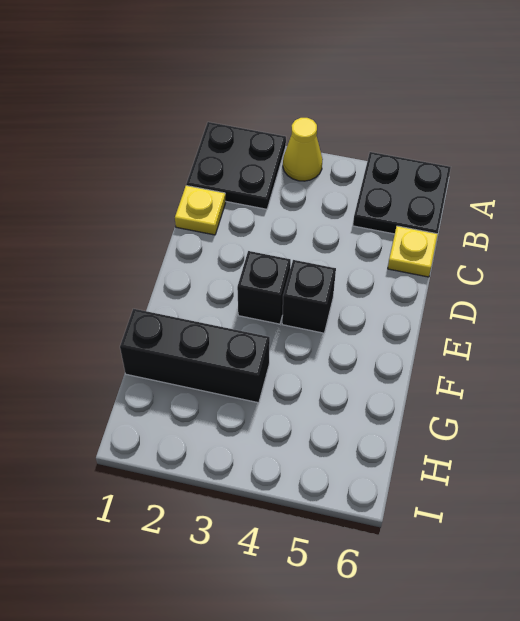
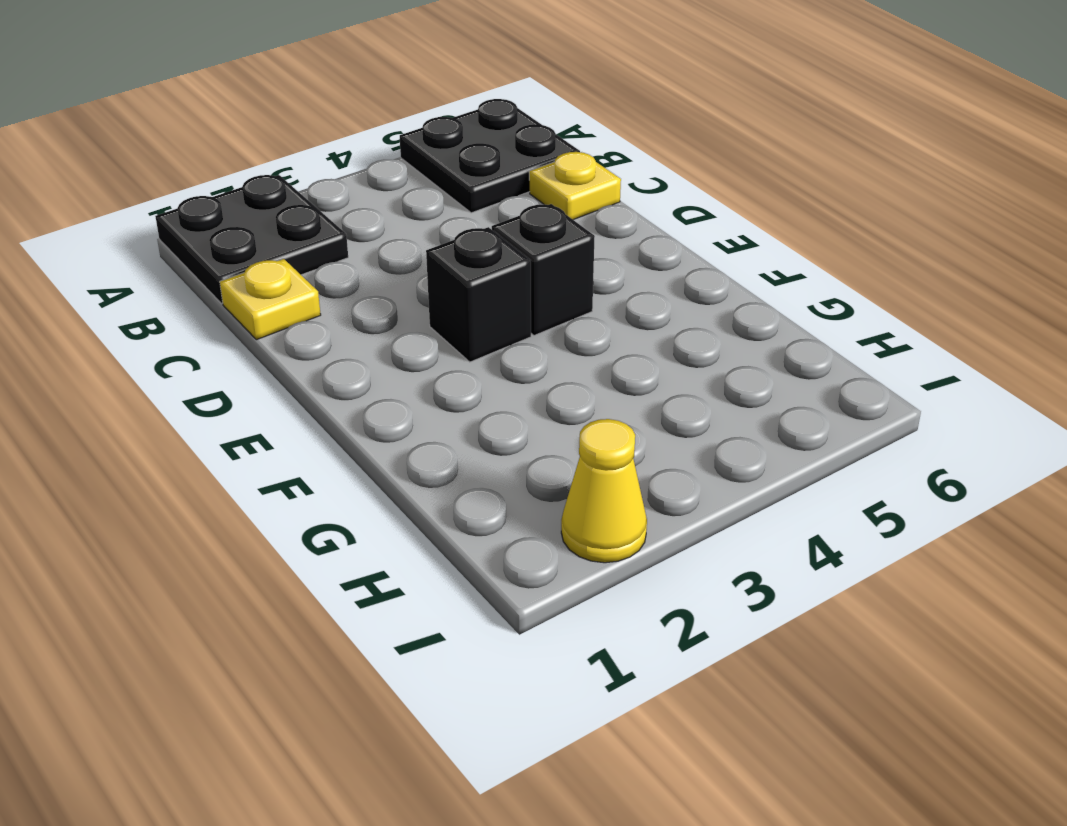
yellow cone A3 level 1 -> yellow cone I2 level 1
black brick G1:G3 level 1 -> none

